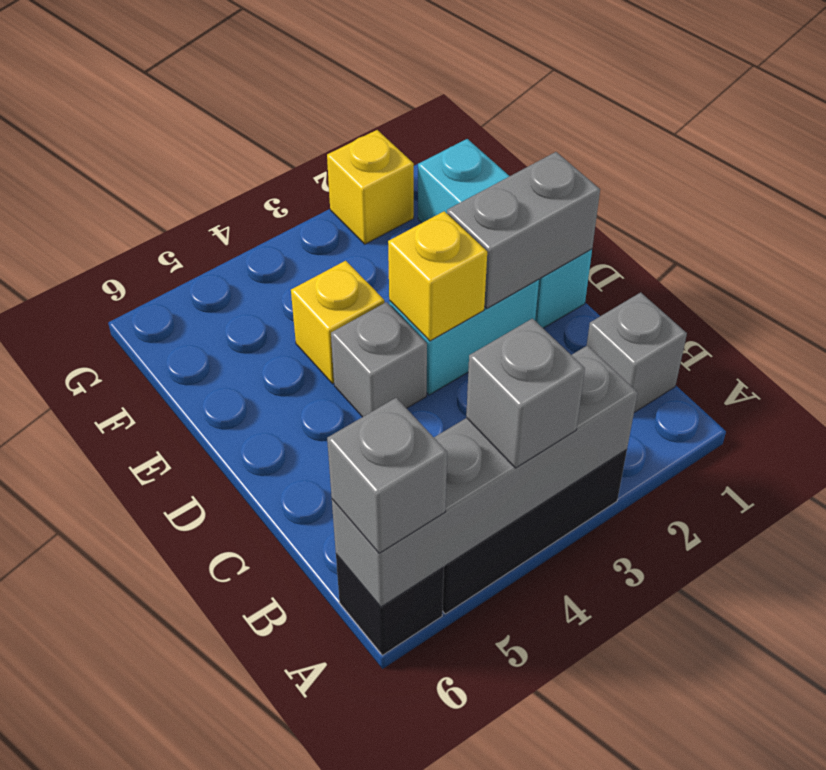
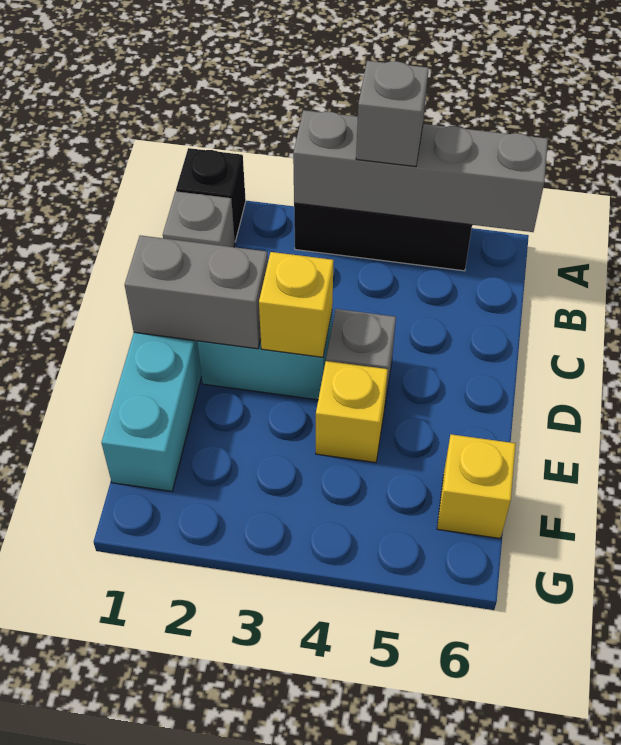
black brick A6 level 1 -> black brick A1 level 1
grey brick A6 level 3 -> none
yellow brick G2 level 1 -> yellow brick F6 level 1

